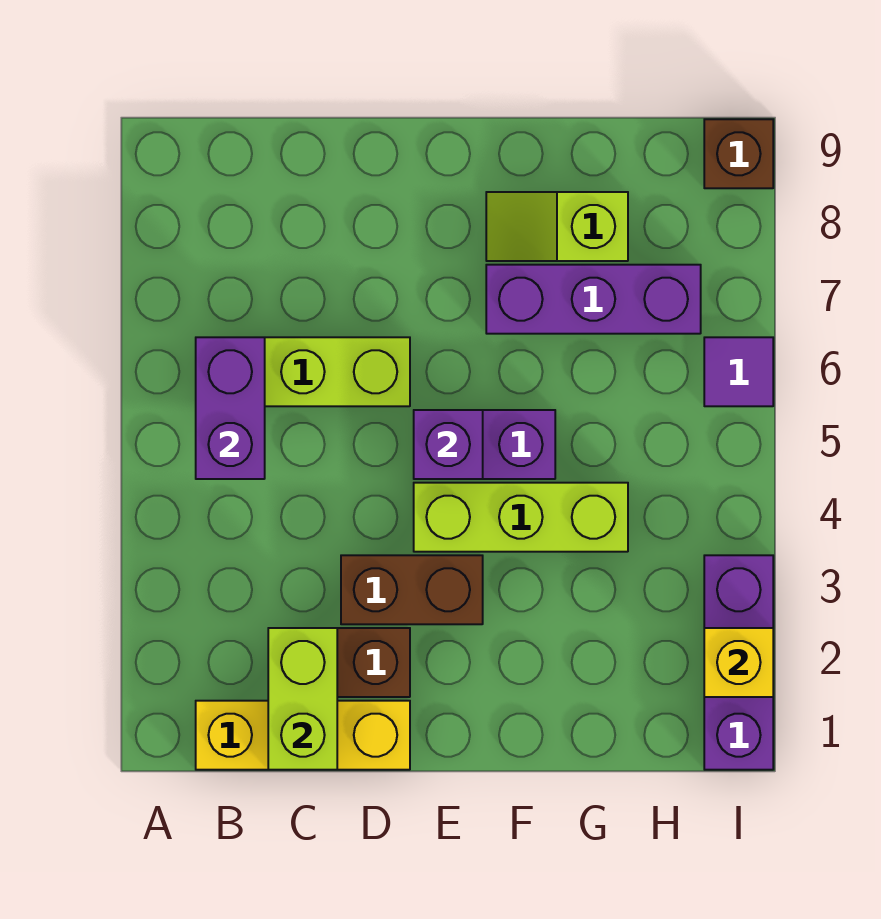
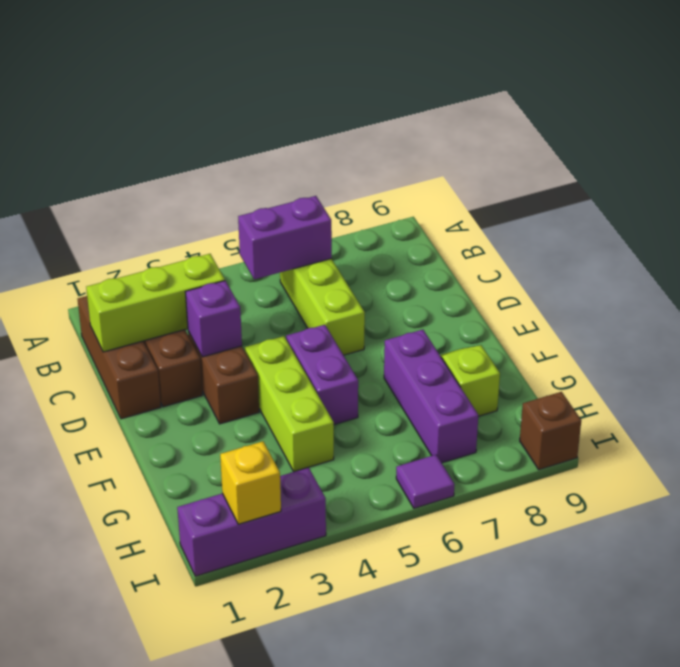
yellow brick B1:D1 level 1 -> brown brick B1:D1 level 1
lime brick C1:C2 level 2 -> lime brick C1:C3 level 2
purple brick E5 level 2 -> purple brick D3 level 2

